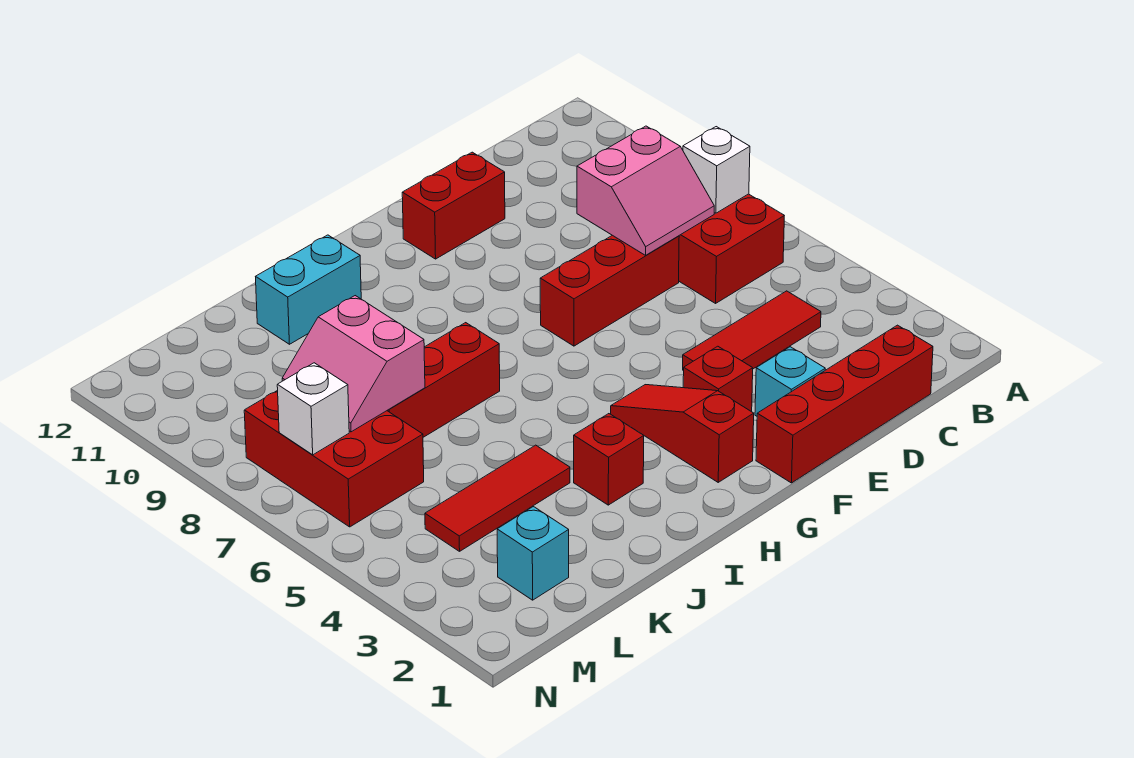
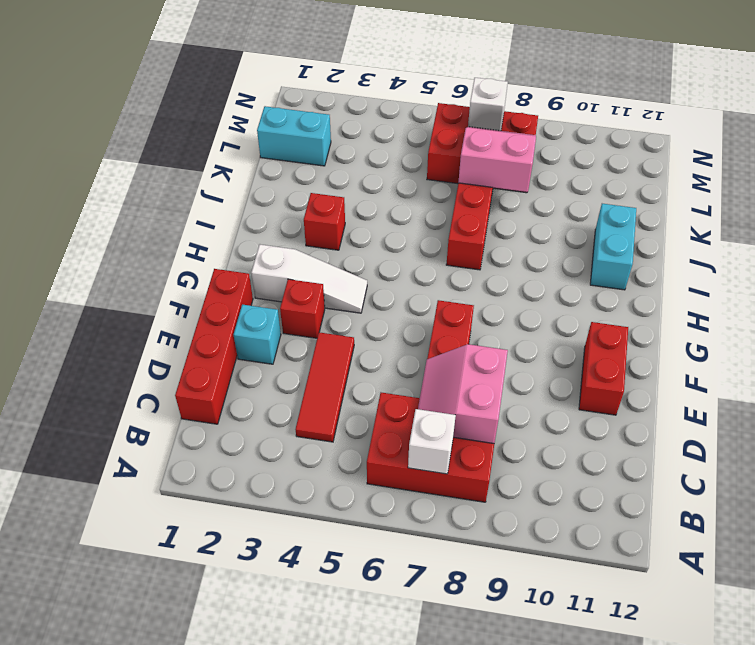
red slope G2:G4 level 1 top 2 -> white slope G2:G4 level 1 top 2
red tile J4:L4 level 1 -> none
cyan brick L2 level 1 -> cyan brick L1:L2 level 1

